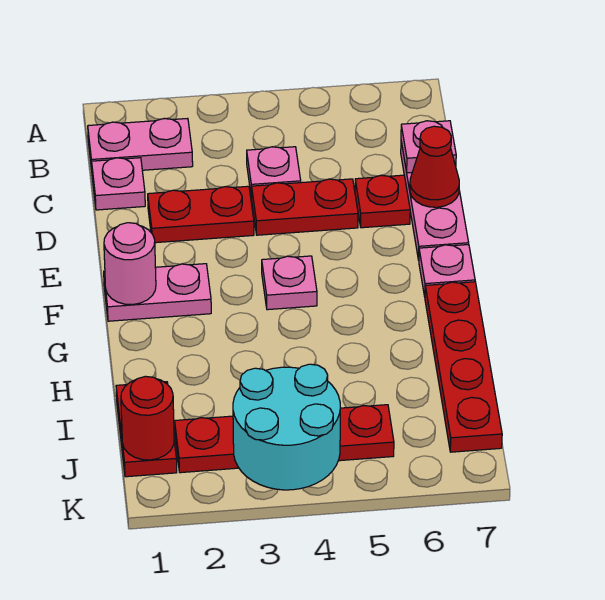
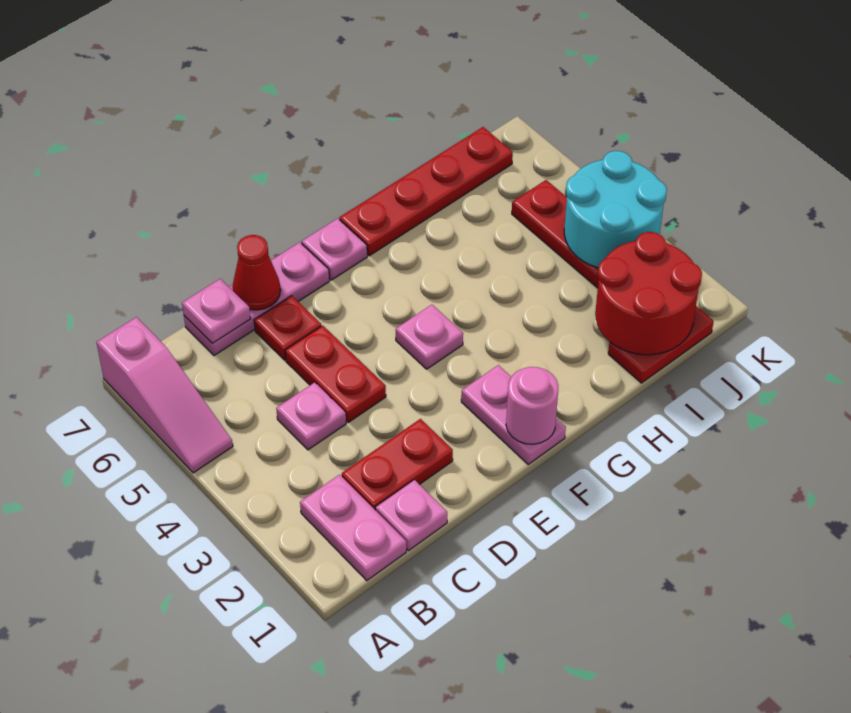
none -> pink slope A5:A7 level 1 top 7
red plate D2:D3 level 1 -> red plate C2:D2 level 1
red round brick J1 level 2 -> red round brick I1:J2 level 2

